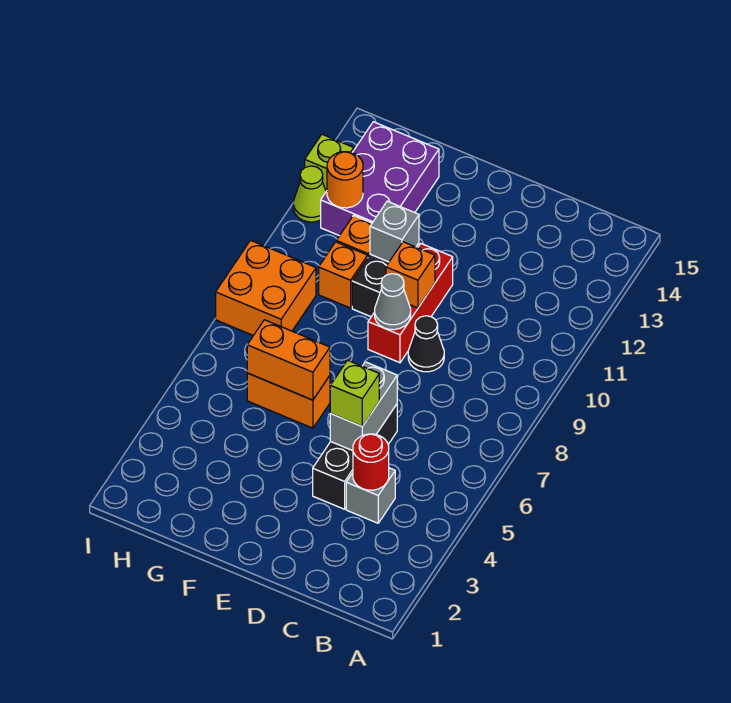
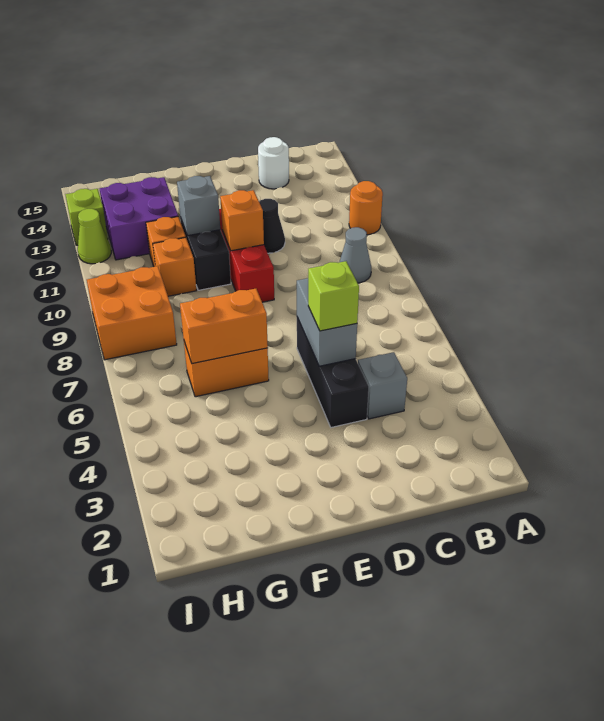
red round brick C4 level 2 -> none
none -> white round brick C14 level 1
black cone D9 level 1 -> black cone D11 level 1
grey cone E9 level 2 -> grey cone B9 level 1
purple brick G12:H14 level 1 -> purple brick G12:H13 level 1
orange round brick H12 level 2 -> orange round brick A11 level 1

